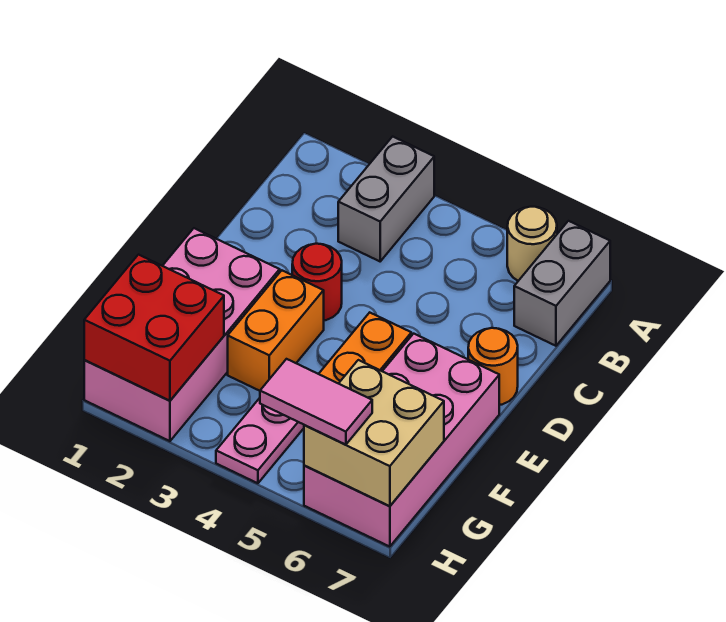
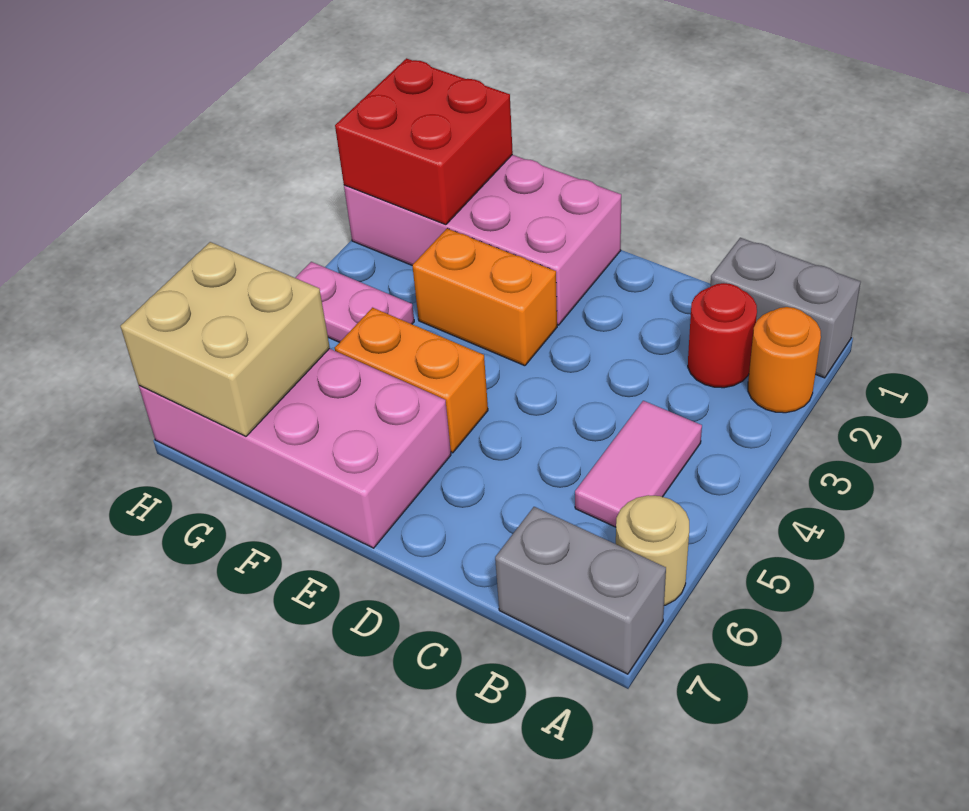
grey brick A3:B3 level 1 -> grey brick A1:B1 level 1
red round brick D3 level 1 -> red round brick B2 level 1
orange round brick D7 level 1 -> orange round brick A2 level 1
pink tile H5:H6 level 3 -> pink tile B4:B5 level 1

